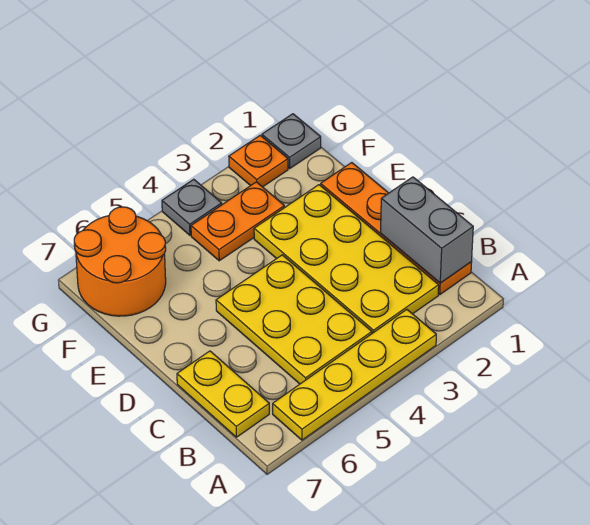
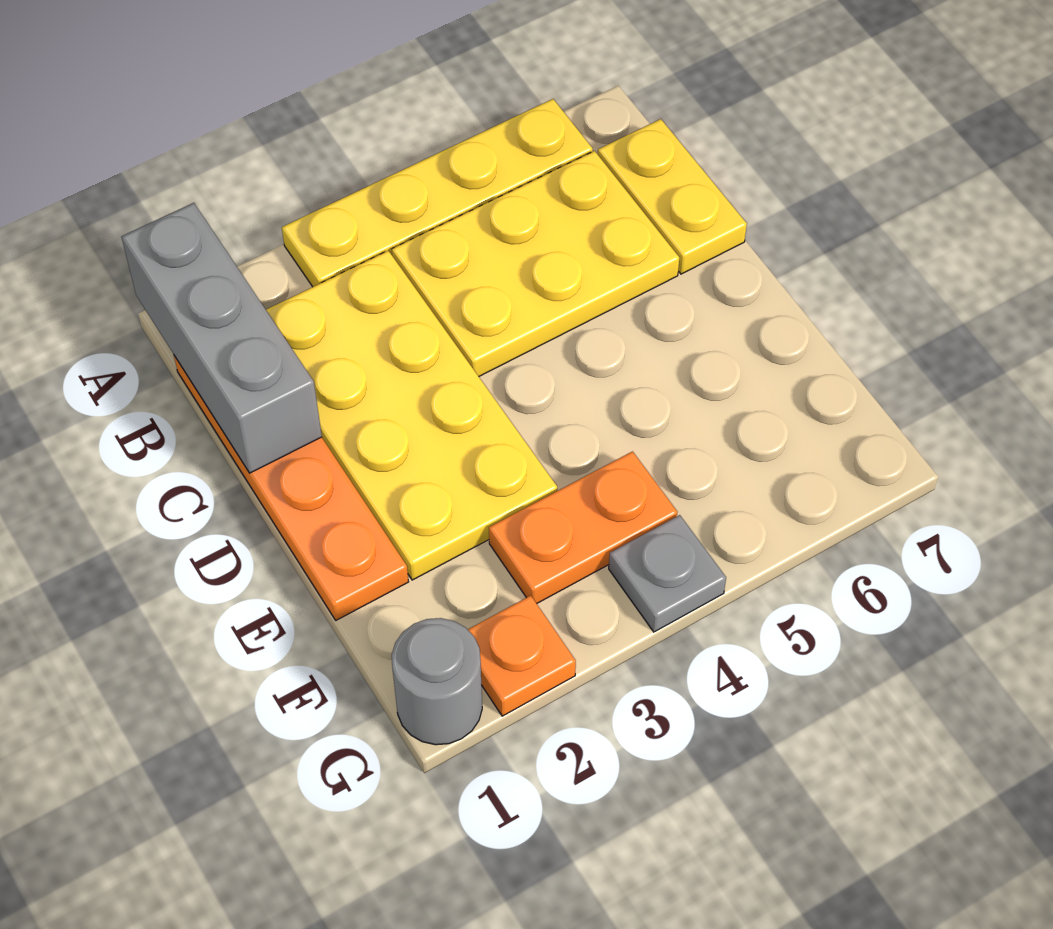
grey brick B1:C1 level 2 -> grey brick A1:C1 level 2
yellow plate B4:D5 level 1 -> yellow plate B4:C6 level 1
orange round brick F6:G7 level 1 -> none
grey plate G1 level 1 -> grey round brick G1 level 1

